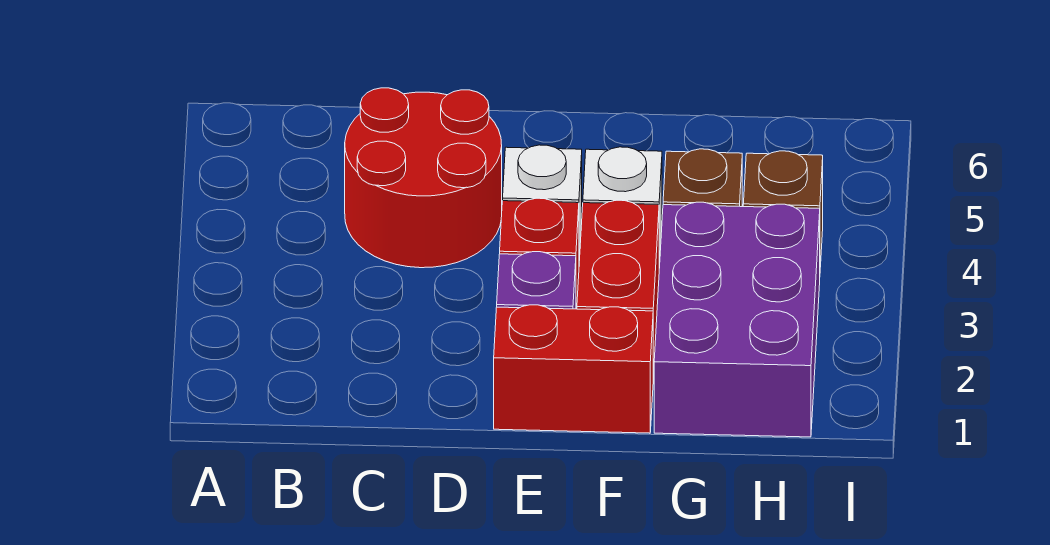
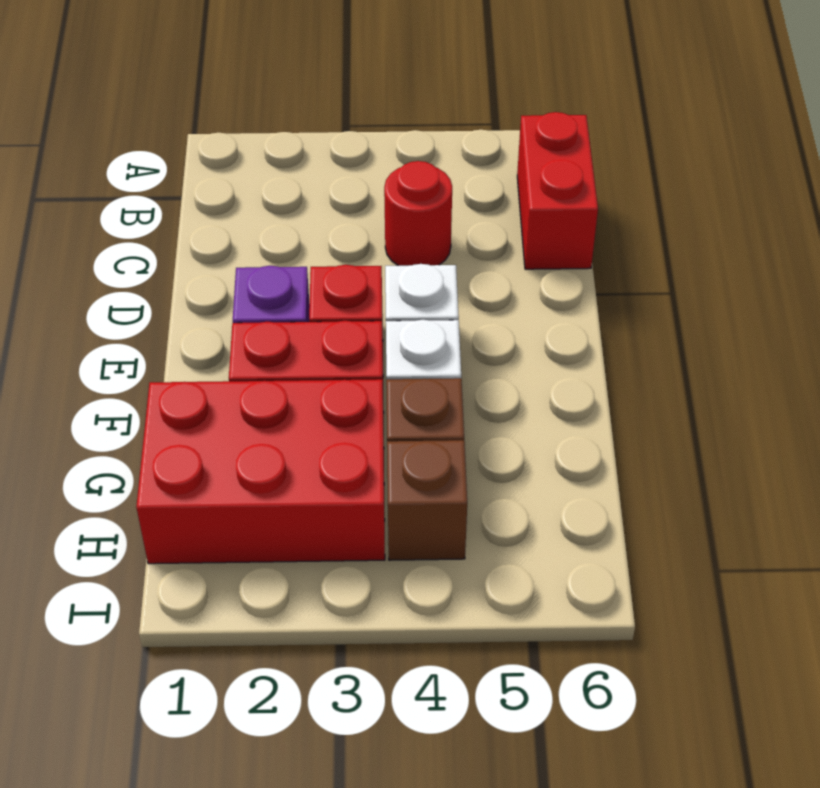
red round brick C4:D5 level 1 -> red round brick C4 level 1
red brick E1:F1 level 1 -> red brick B6:C6 level 1
purple brick G1:H3 level 1 -> red brick G1:H3 level 1

